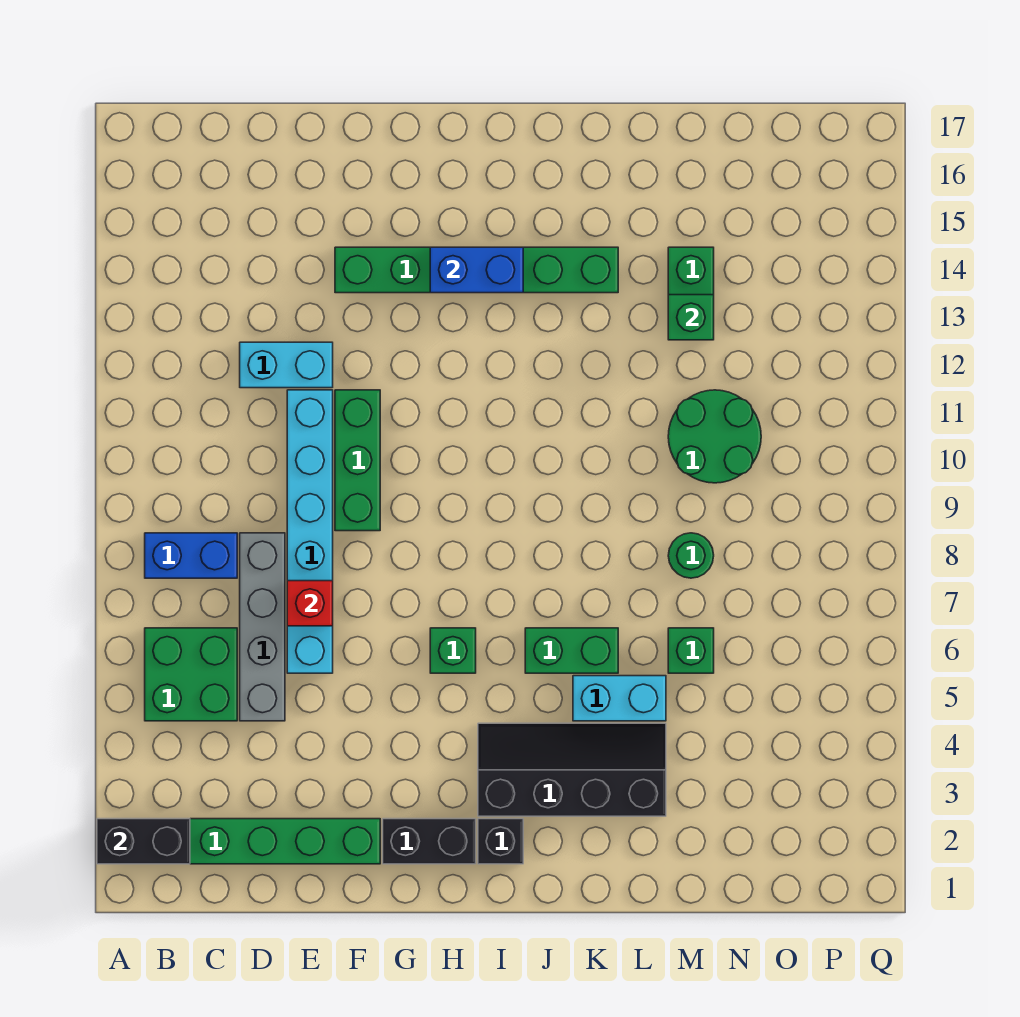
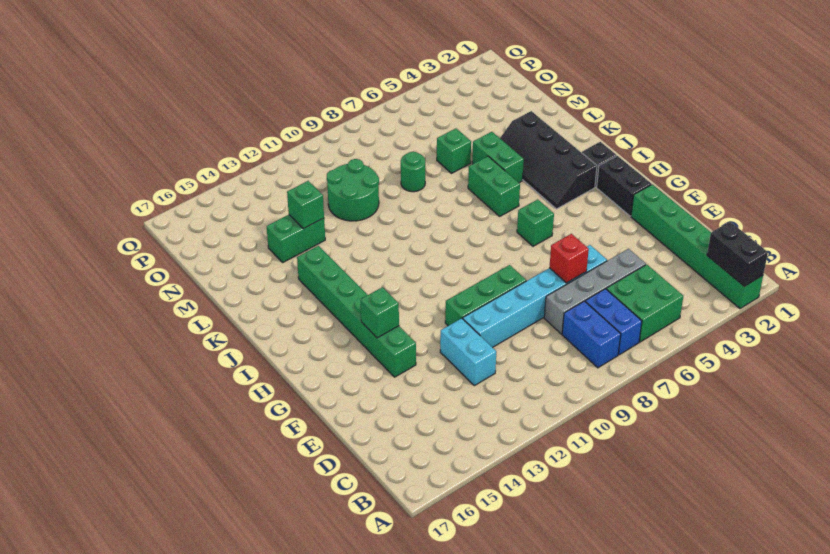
none -> green brick G14 level 2
blue brick H14:I14 level 2 -> blue brick B7:C7 level 1
cyan brick K5:L5 level 1 -> green brick K5:L5 level 1

